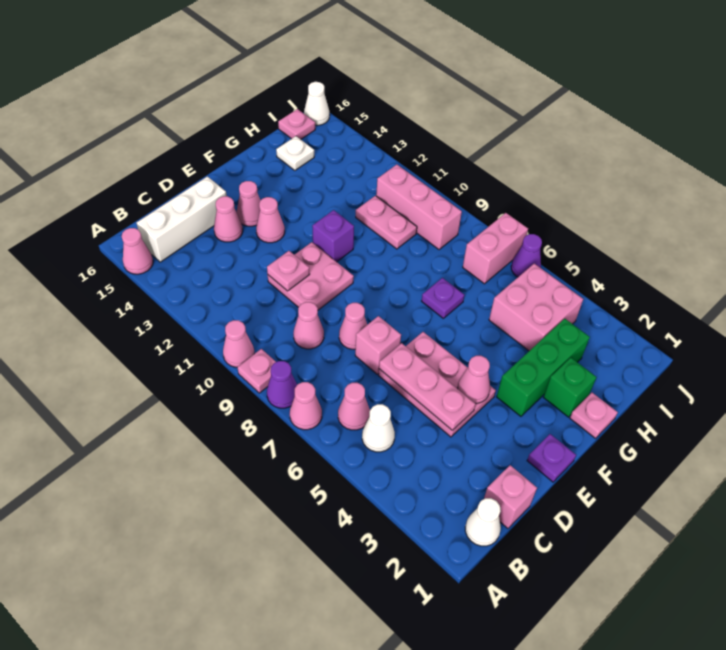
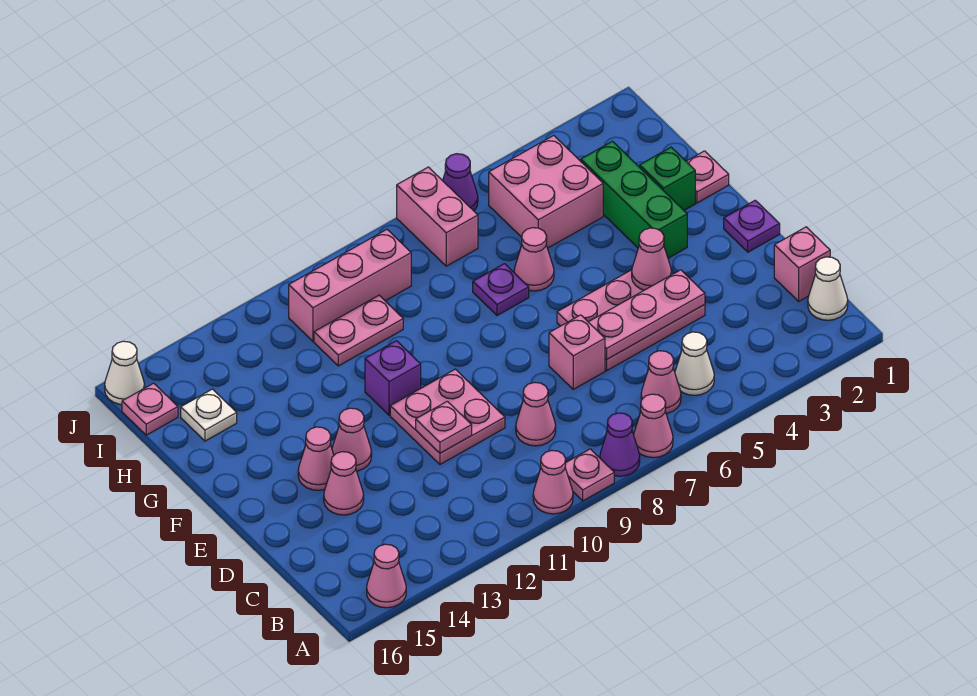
white brick B15:D15 level 1 -> none
pink cone D8 level 1 -> pink cone G6 level 1

